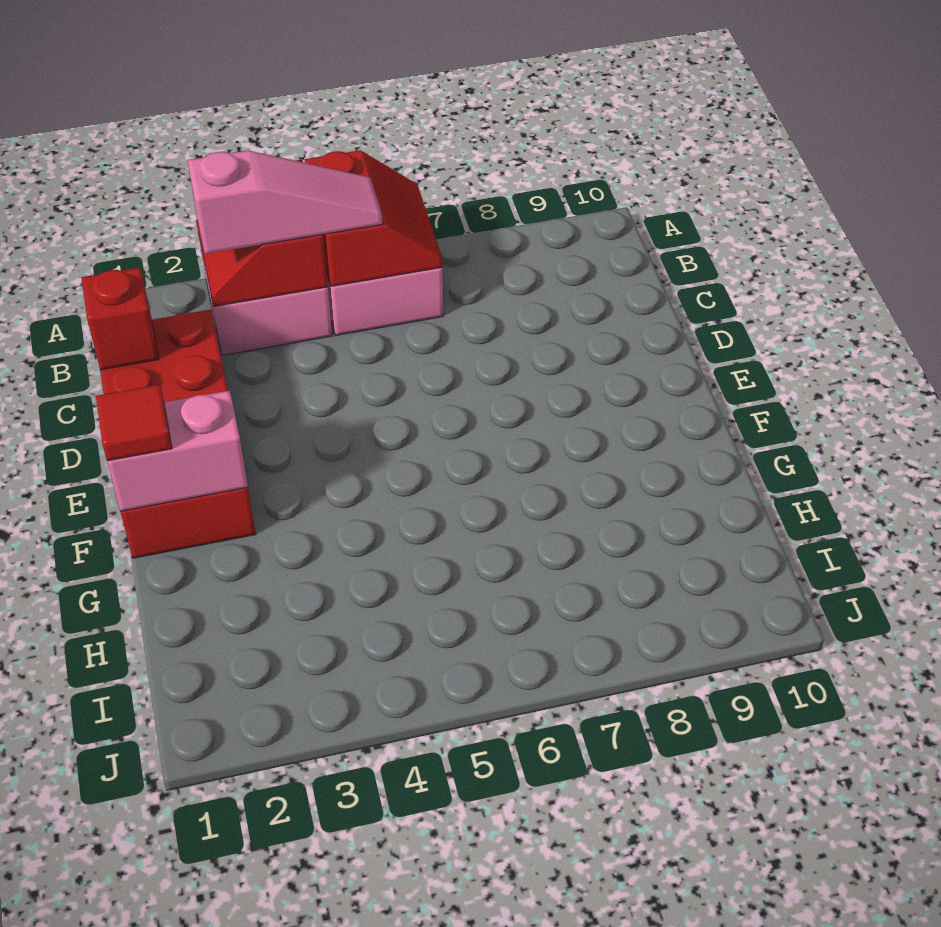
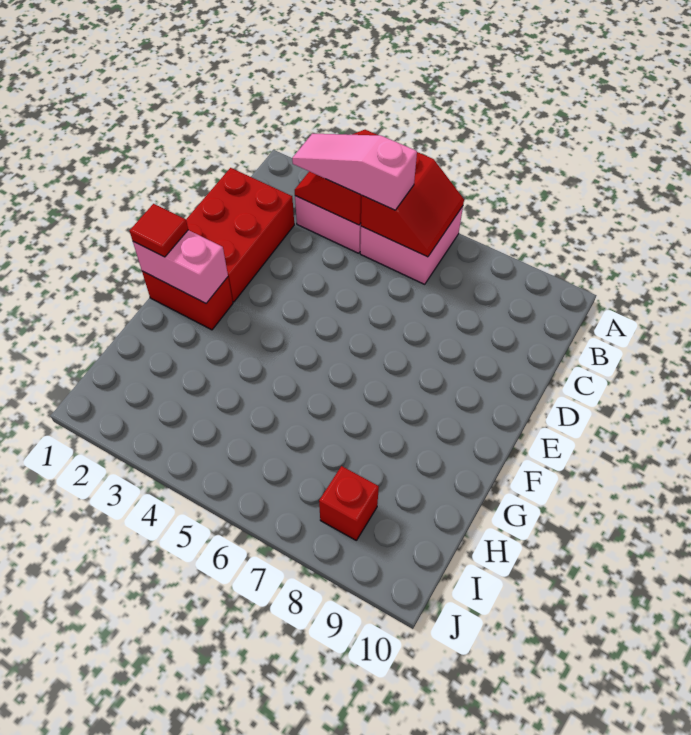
pink slope B3:B5 level 3 top 3 -> pink slope B3:B5 level 3 top 5
red brick C1 level 2 -> red brick I8 level 1

